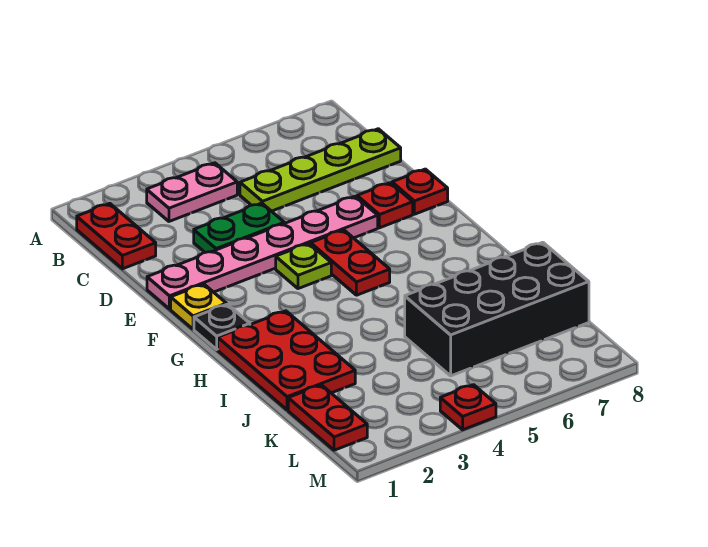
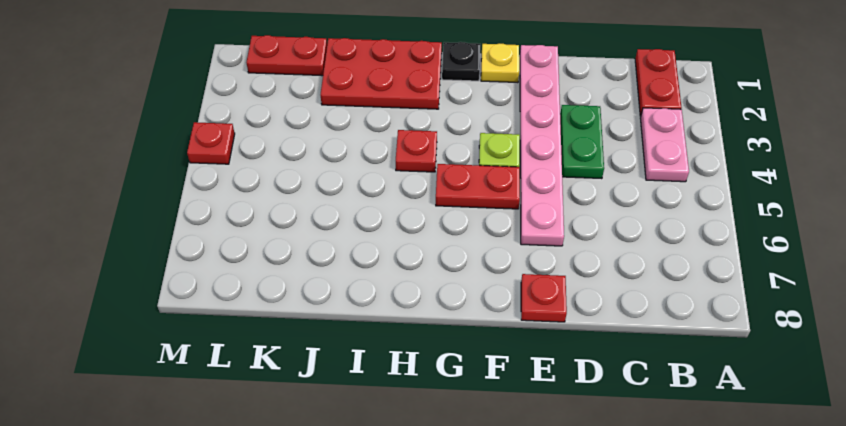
red plate B1:C1 level 1 -> red plate B1:B2 level 1
lime plate C5:C8 level 1 -> none
red plate E7 level 1 -> red plate H4 level 1
black brick J5:K8 level 1 -> none

